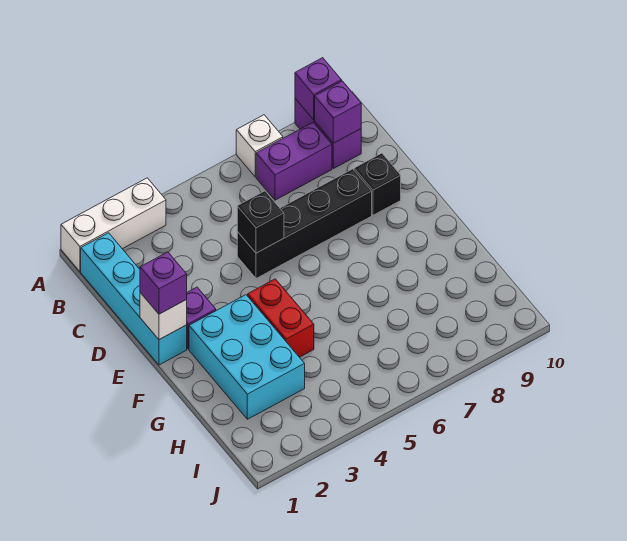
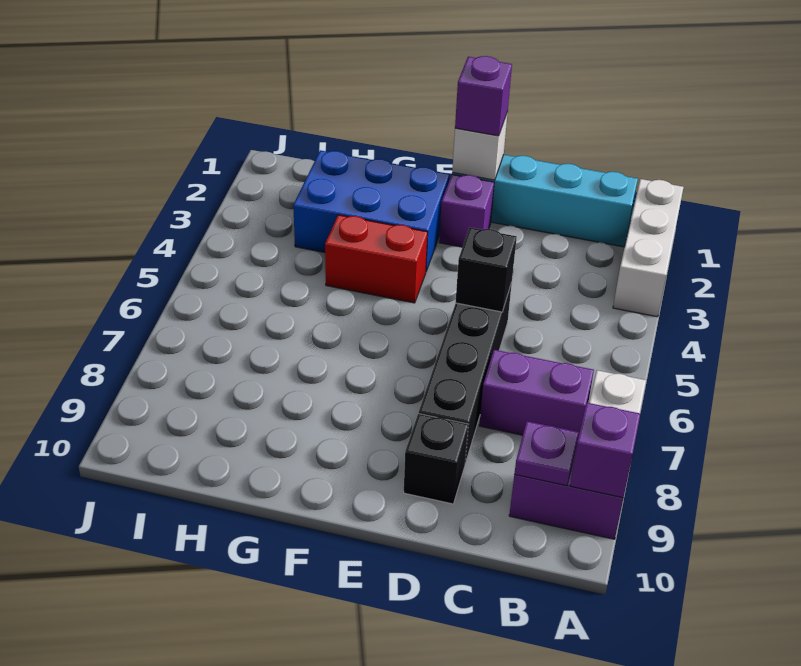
purple brick B7:B8 level 1 -> purple brick B7:C7 level 1
purple brick B9 level 2 -> purple plate B9 level 2
cyan brick F2:H3 level 1 -> blue brick F2:H3 level 1

